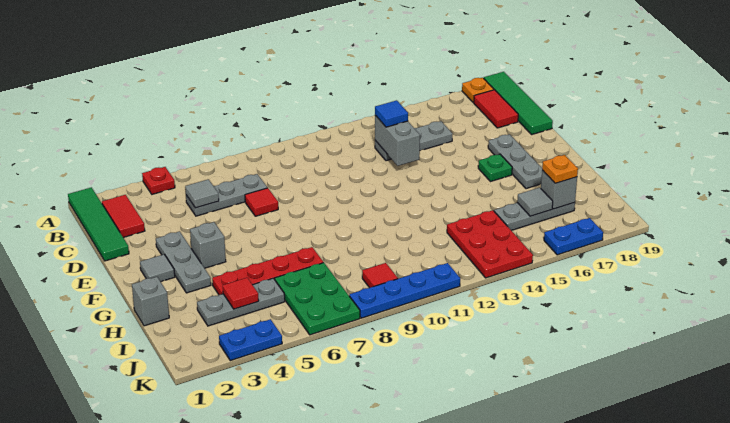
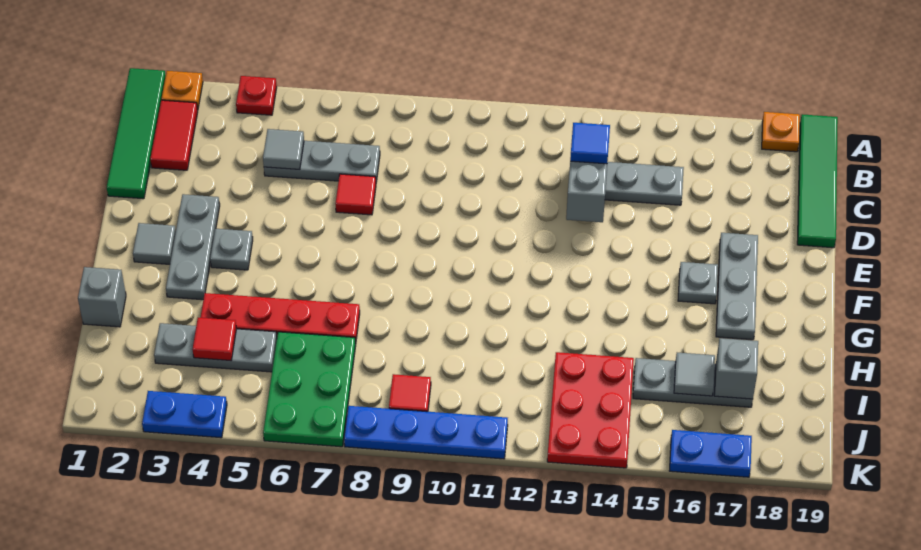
red tile B18:C18 level 1 -> none
grey brick F4 level 1 -> grey plate F4 level 1
green plate F16 level 1 -> grey plate F16 level 1
orange plate I17 level 3 -> orange plate A2 level 1

